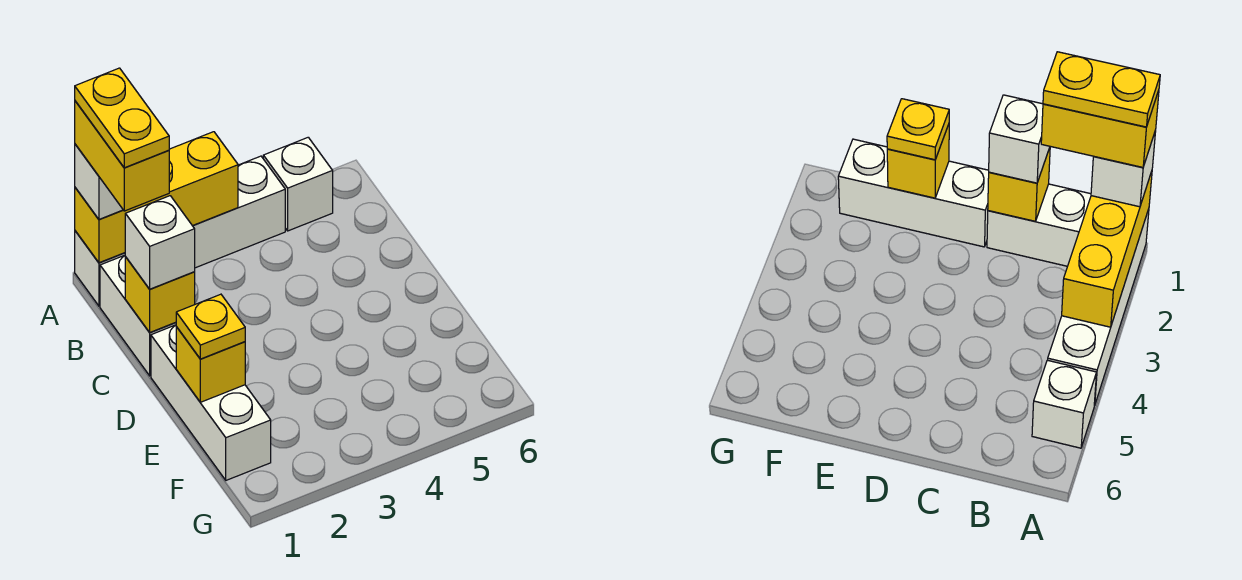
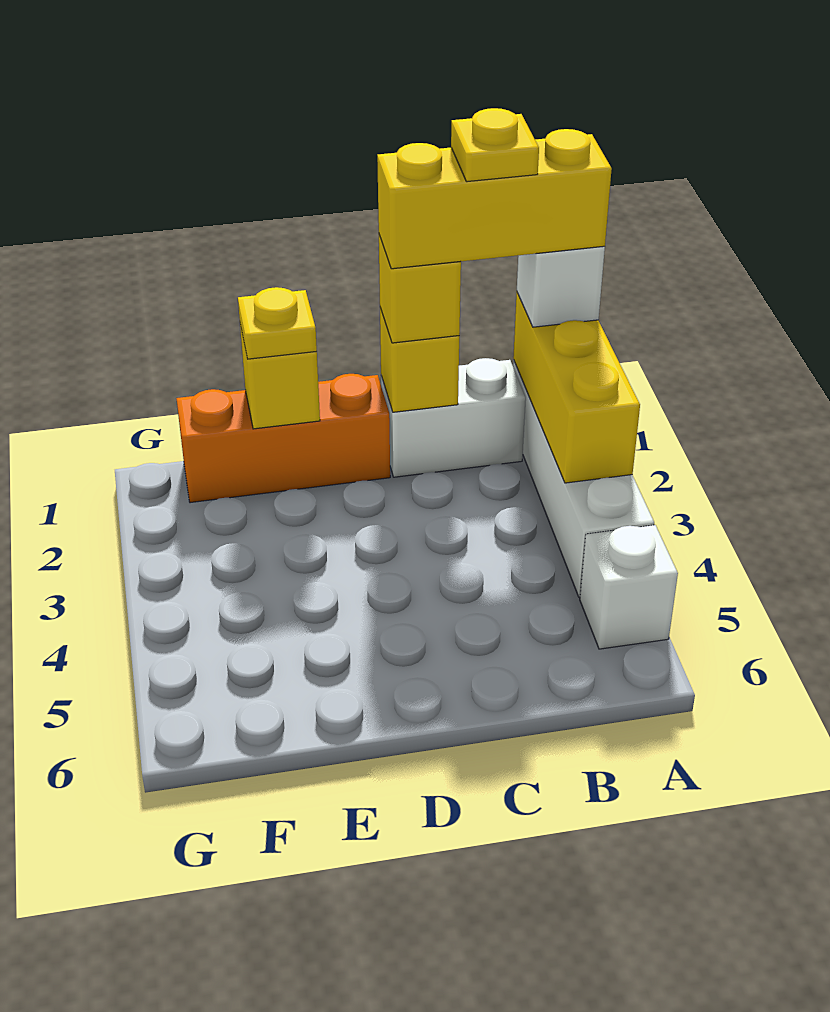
yellow brick A1:B1 level 4 -> yellow brick A1:C1 level 4
yellow plate A1:B1 level 5 -> yellow plate B1 level 5
white brick C1 level 3 -> yellow brick C1 level 3
white brick D1:F1 level 1 -> orange brick D1:F1 level 1

